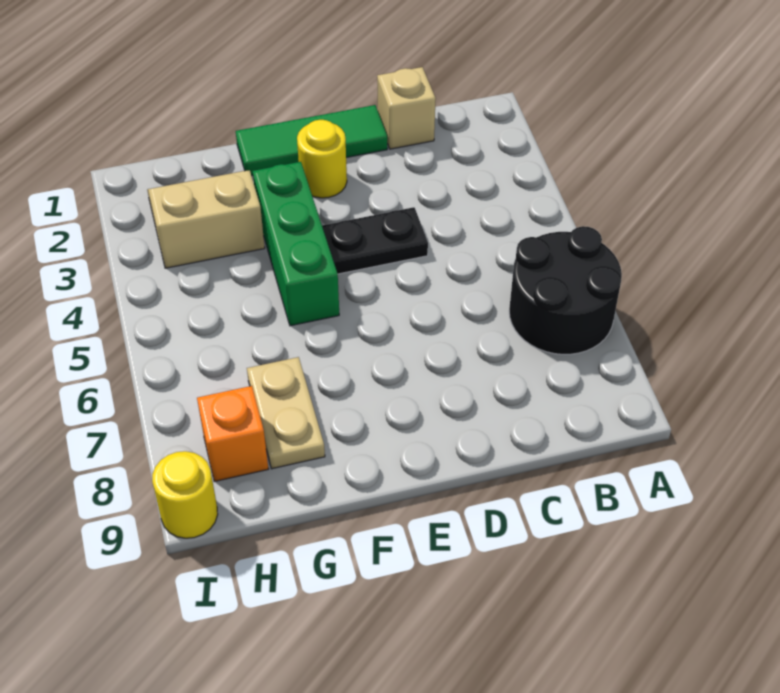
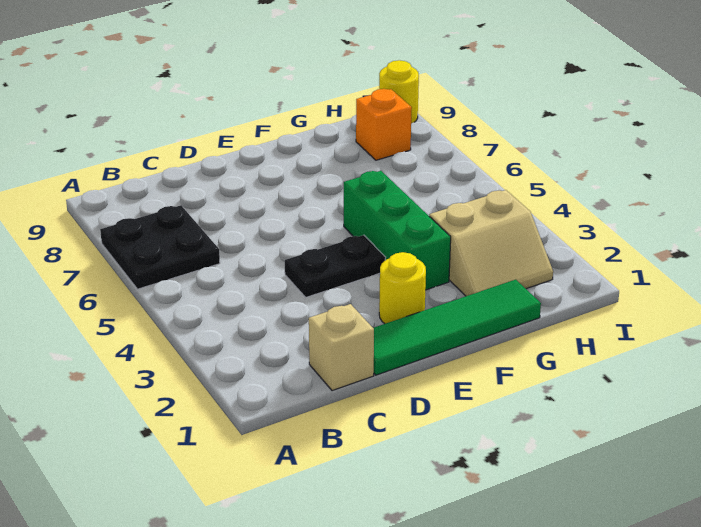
black round brick A6:B7 level 1 -> black plate A6:B7 level 1
green tile D1:F1 level 1 -> green tile D1:G1 level 1
tan plate G7:G8 level 1 -> none

